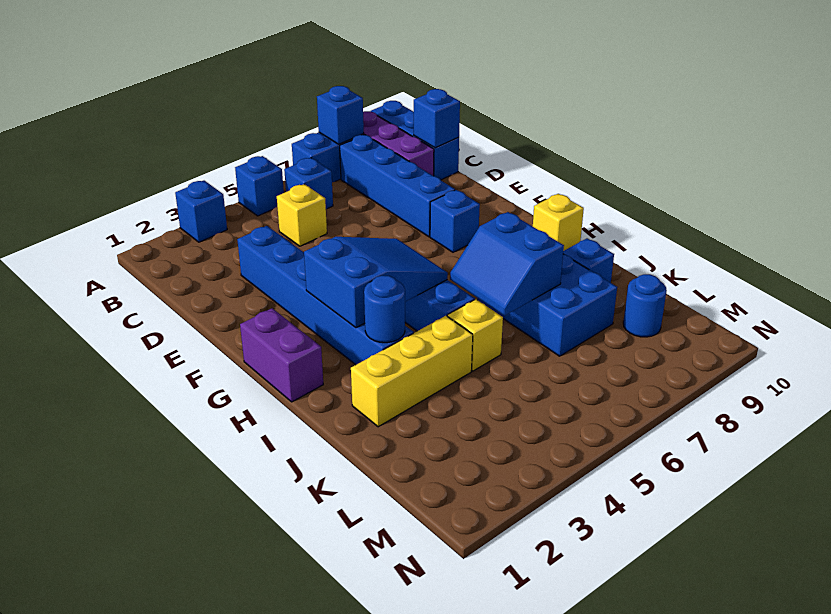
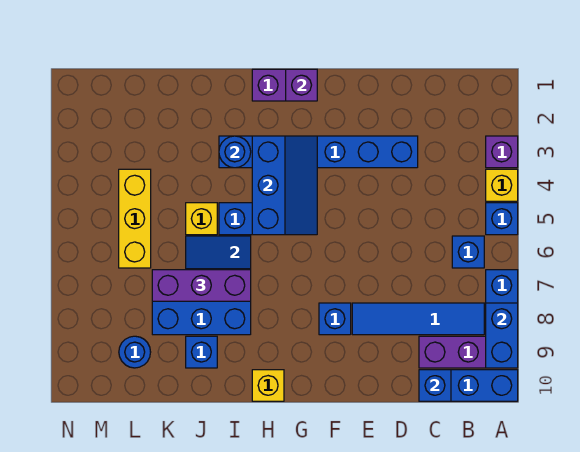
blue brick A3 level 1 -> purple brick A3 level 1
blue brick A8 level 2 -> blue brick A8:A9 level 2
blue brick B8:E8 level 1 -> blue tile B8:E8 level 1
yellow brick C5 level 1 -> yellow brick A4 level 1
none -> purple brick G1 level 2
blue slope G3:H5 level 2 top 3 -> blue slope G3:H5 level 2 top H
none -> purple brick I7:K7 level 3
yellow brick J2:J4 level 1 -> yellow brick L4:L6 level 1

